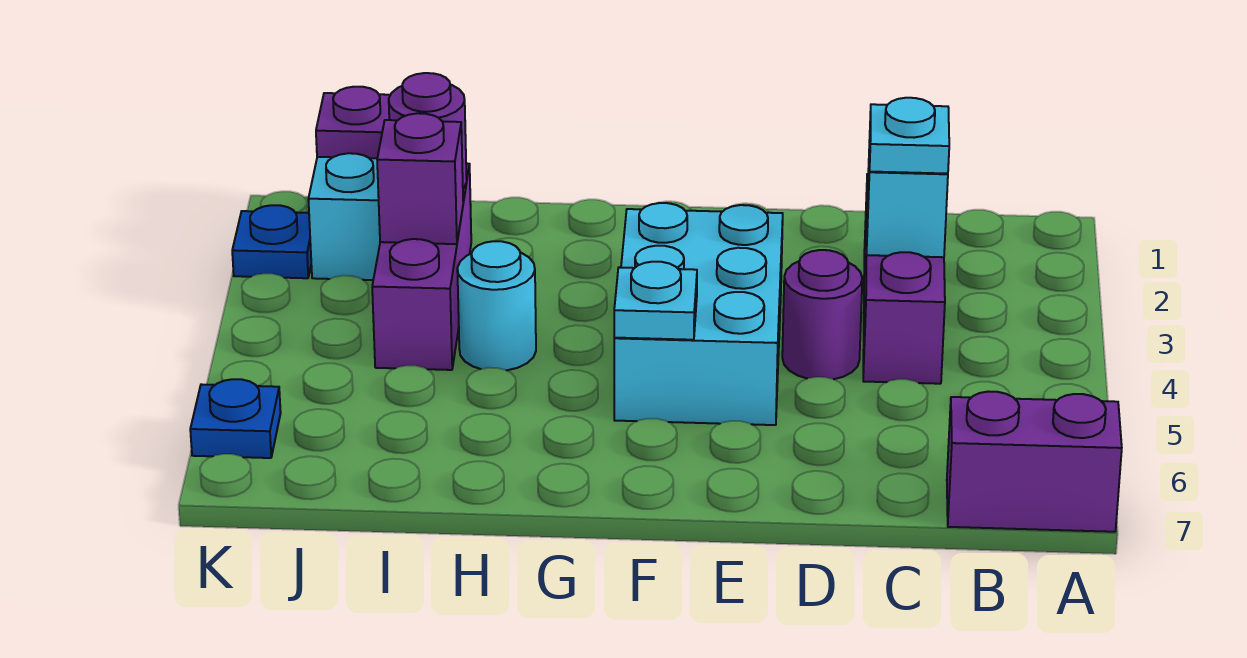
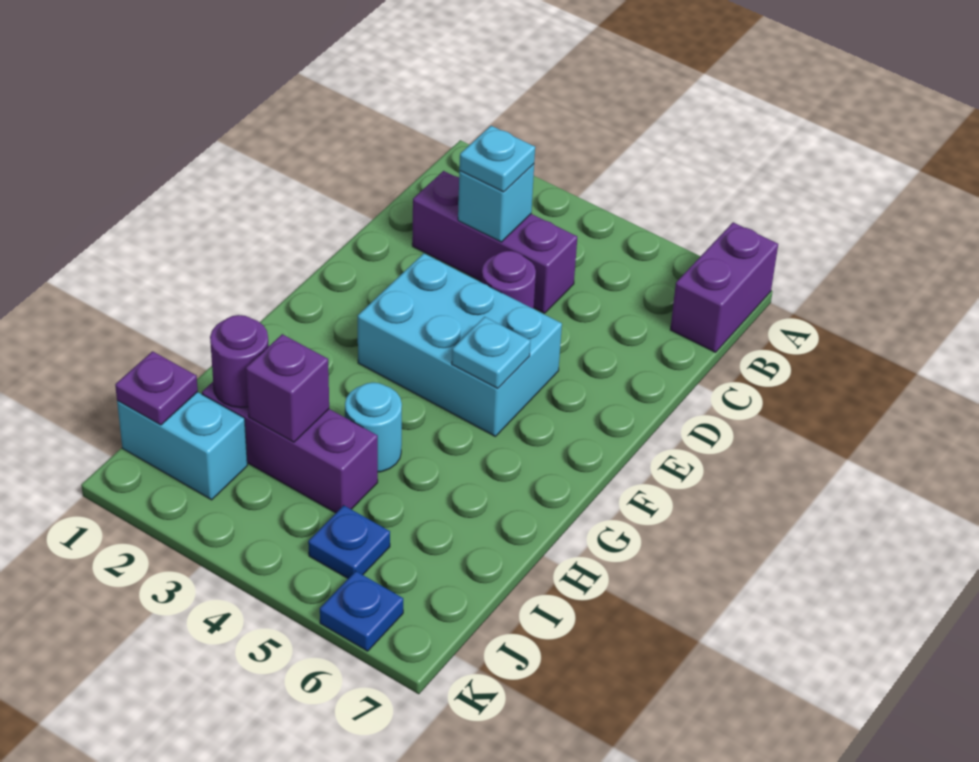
blue plate K2 level 1 -> blue plate J5 level 1

